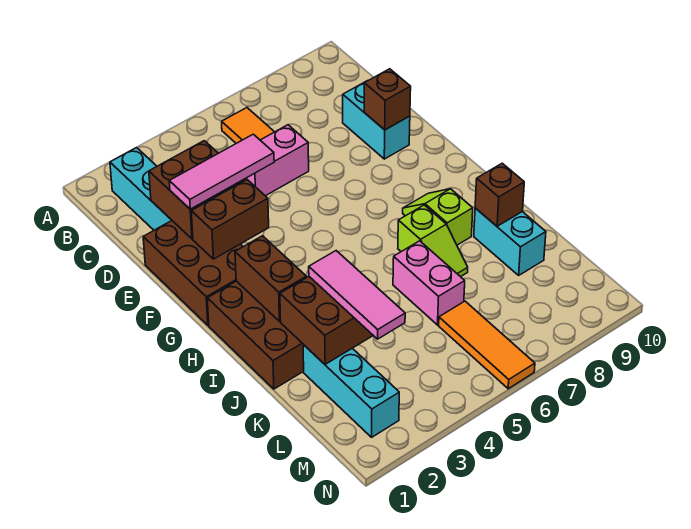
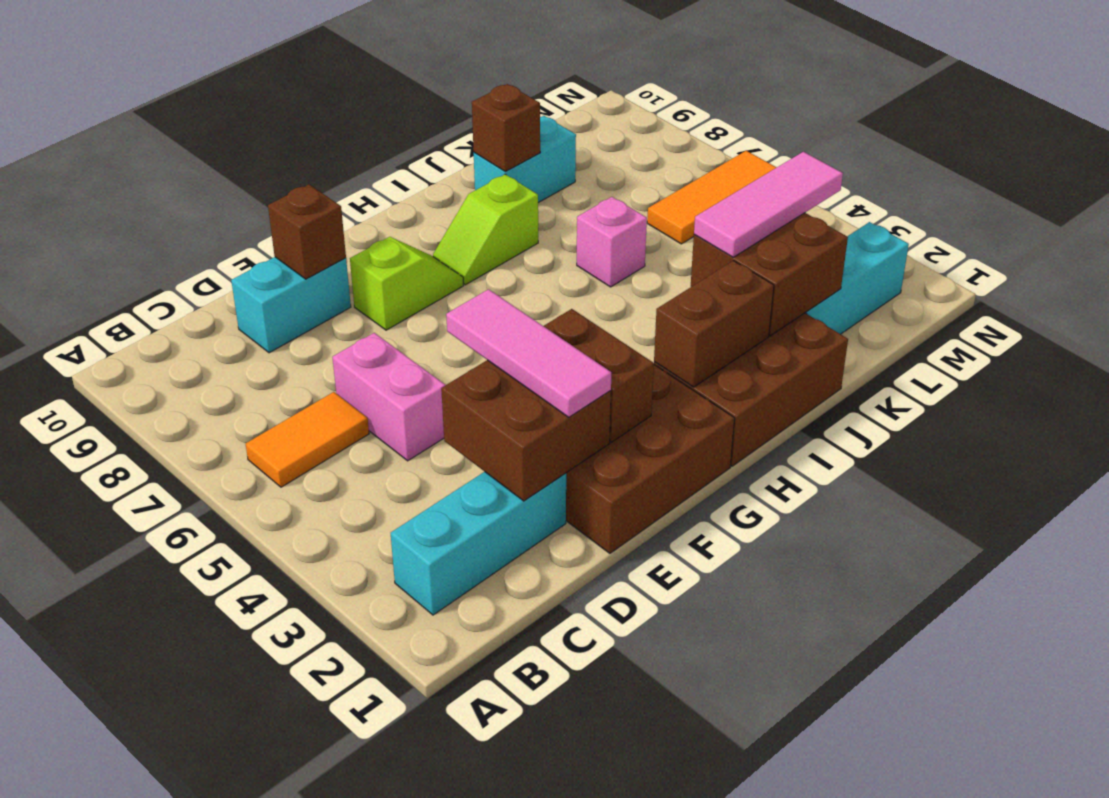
lime slope I7:J7 level 1 top I -> lime slope F8:G8 level 1 top F
pink brick J6:K6 level 1 -> pink brick J6 level 1

